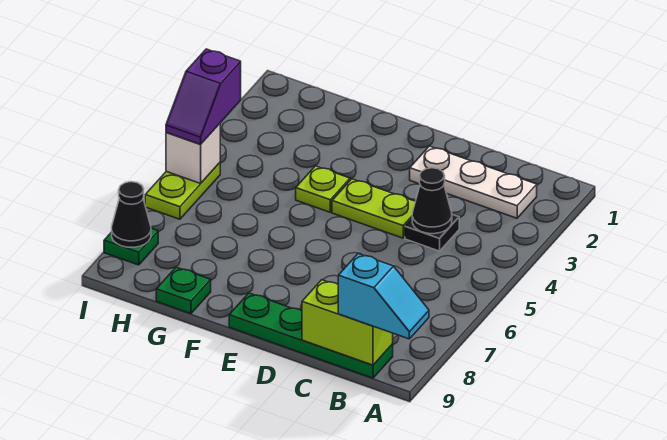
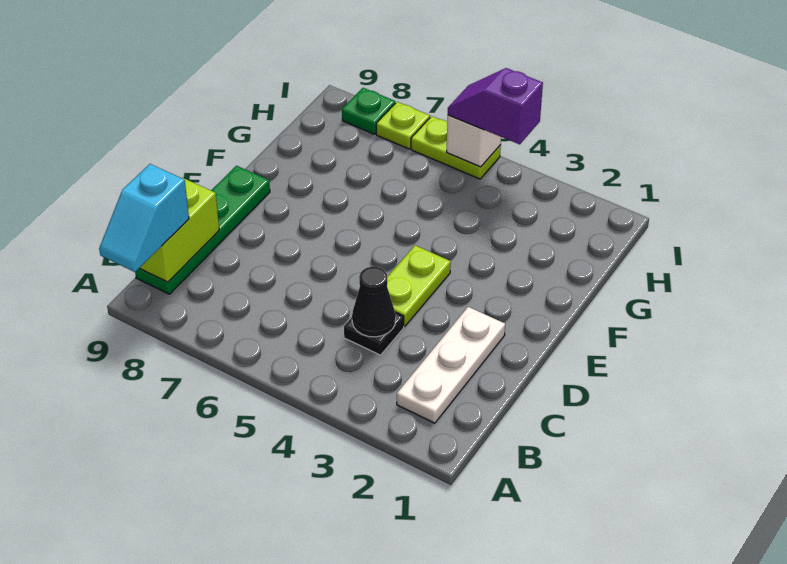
lime plate F4 level 1 -> lime plate I7 level 1
green plate G9 level 1 -> none
black cone I8 level 2 -> none

